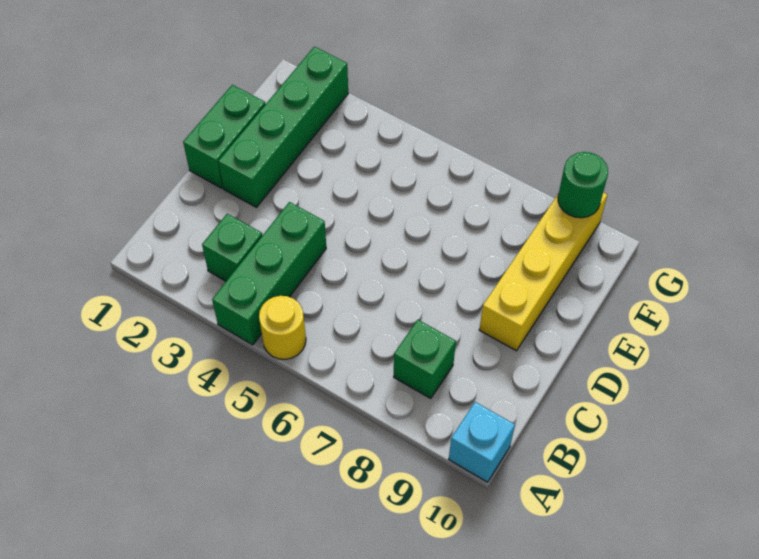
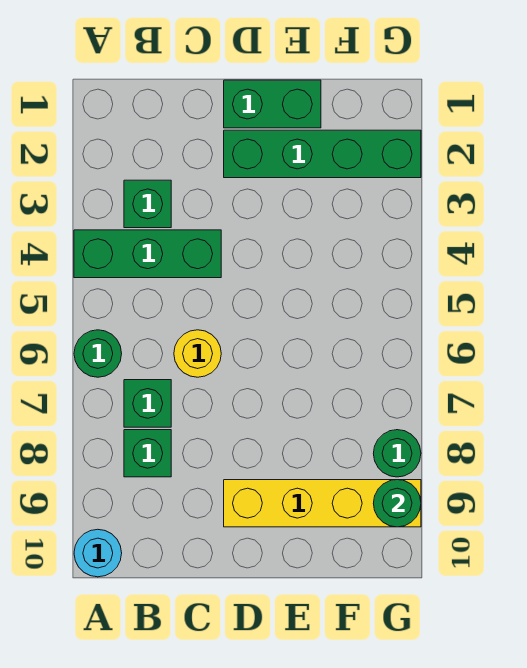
yellow round brick A5 level 1 -> yellow round brick C6 level 1
none -> green round brick A6 level 1
cyan brick A10 level 1 -> cyan round brick A10 level 1
none -> green brick B7 level 1
none -> green round brick G8 level 1

